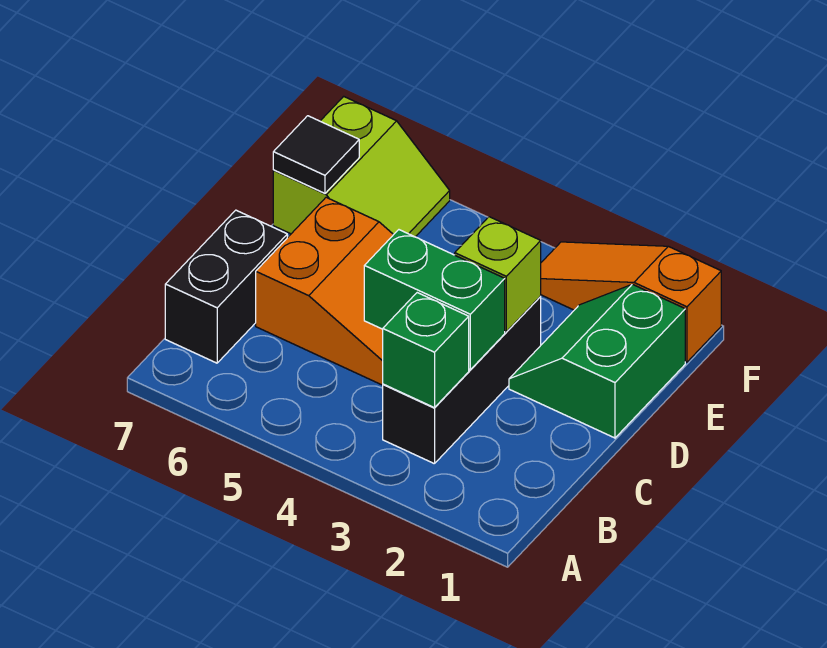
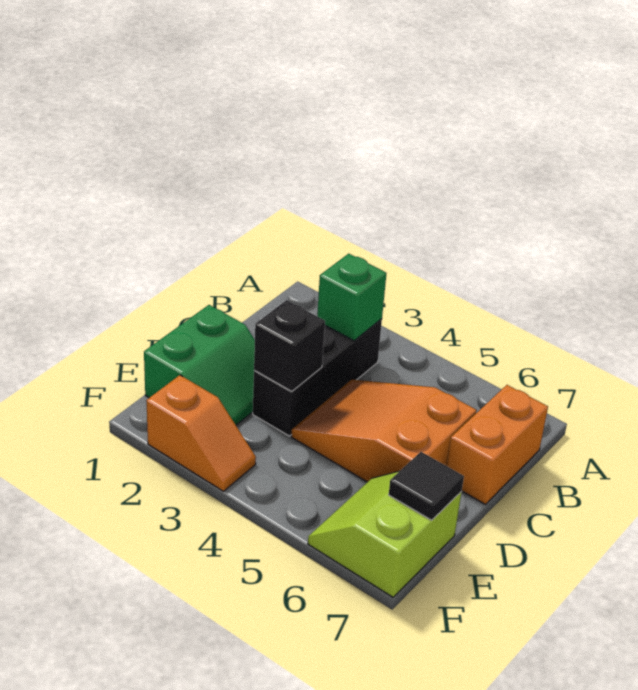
black brick B7:C7 level 1 -> orange brick B7:C7 level 1
green brick C3:C4 level 2 -> none
lime brick D3 level 2 -> black brick D3 level 2
orange slope F1:F3 level 1 top 1 -> orange slope F2:F3 level 1 top 2

